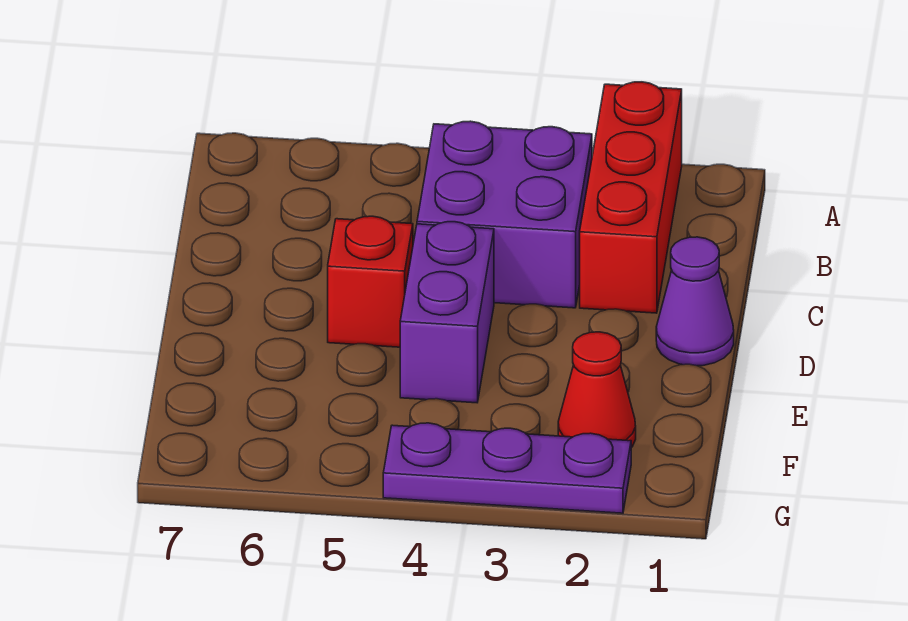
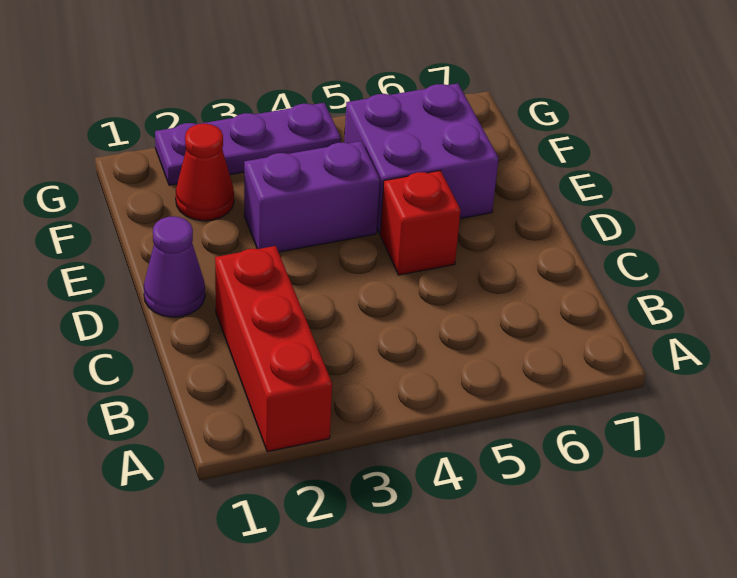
purple brick B3:C4 level 1 -> purple brick E5:F6 level 1
purple brick D4:E4 level 1 -> purple brick E3:E4 level 1

